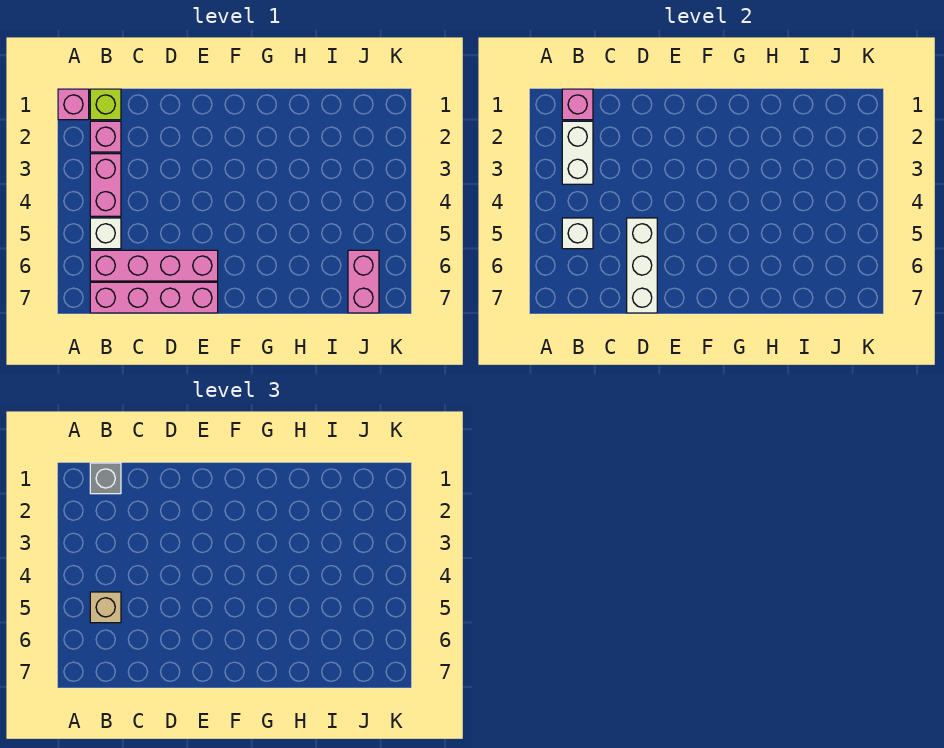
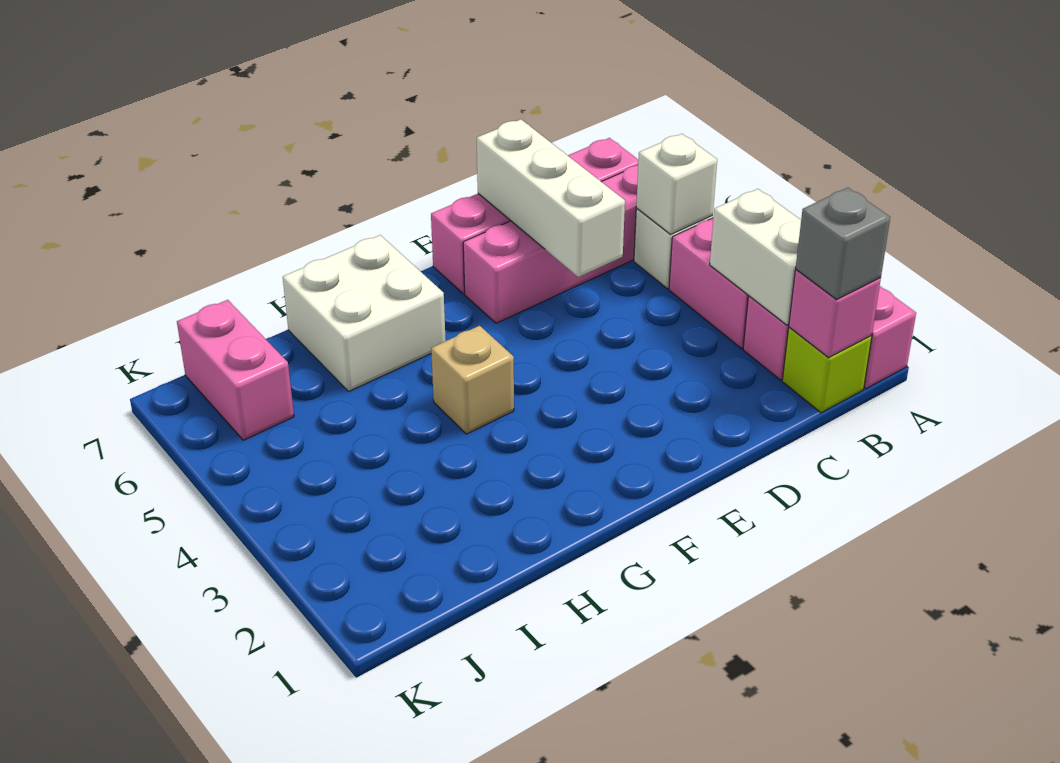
tan brick B5 level 3 -> tan brick G4 level 1
none -> white brick G6:H7 level 1

